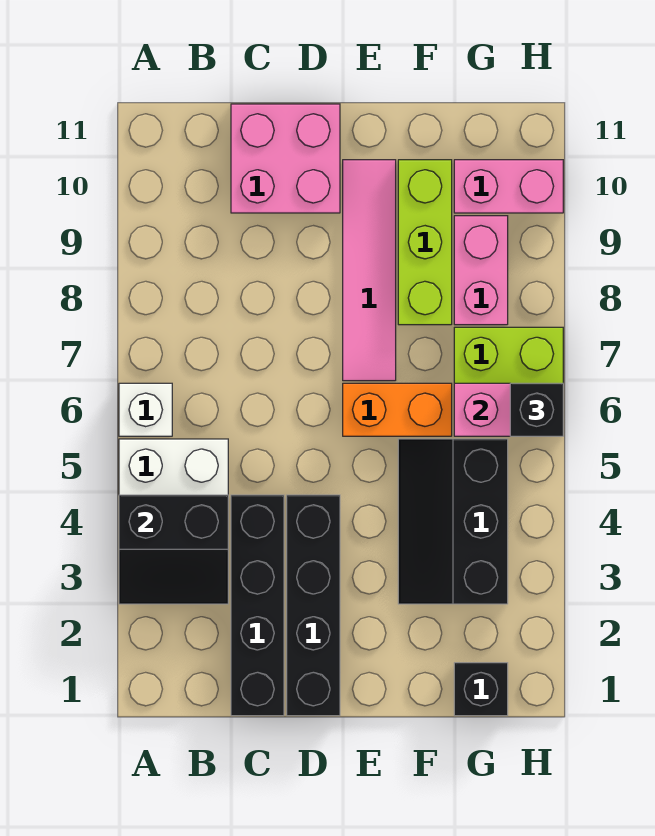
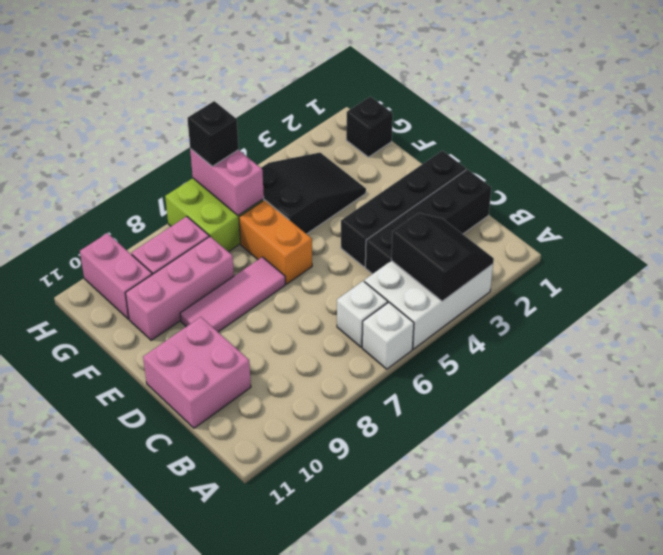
none -> white brick B6 level 1
pink tile E7:E10 level 1 -> pink tile E7:E9 level 1
black slope F3:G5 level 1 top G -> black slope F3:G5 level 1 top 5
lime brick F8:F10 level 1 -> pink brick F8:F10 level 1

